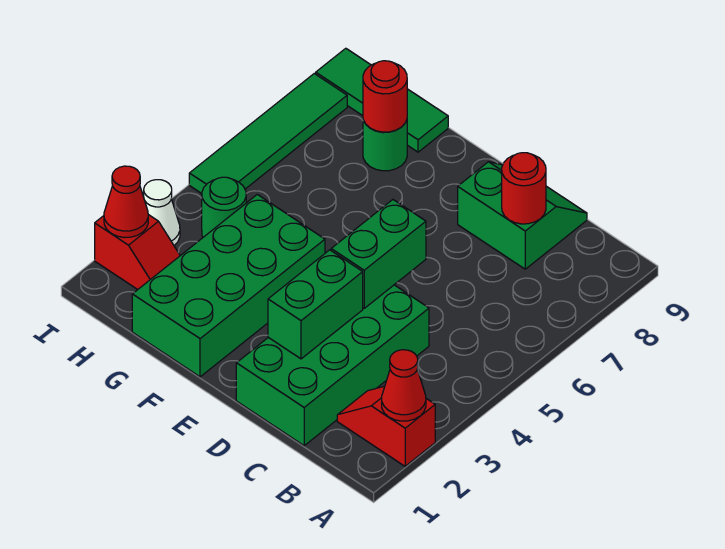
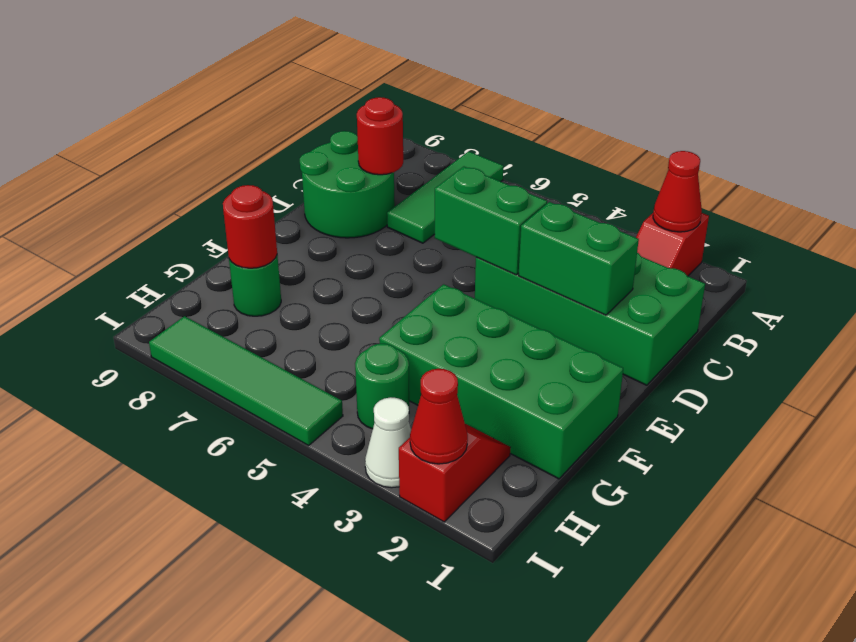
green slope C8:D9 level 1 top 8 -> green round brick C8:D9 level 1
green tile G9:I9 level 1 -> green tile A7:C7 level 1

